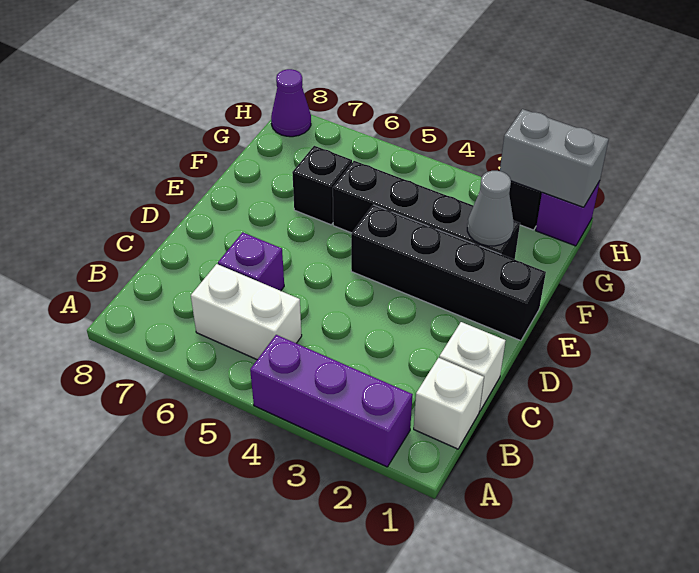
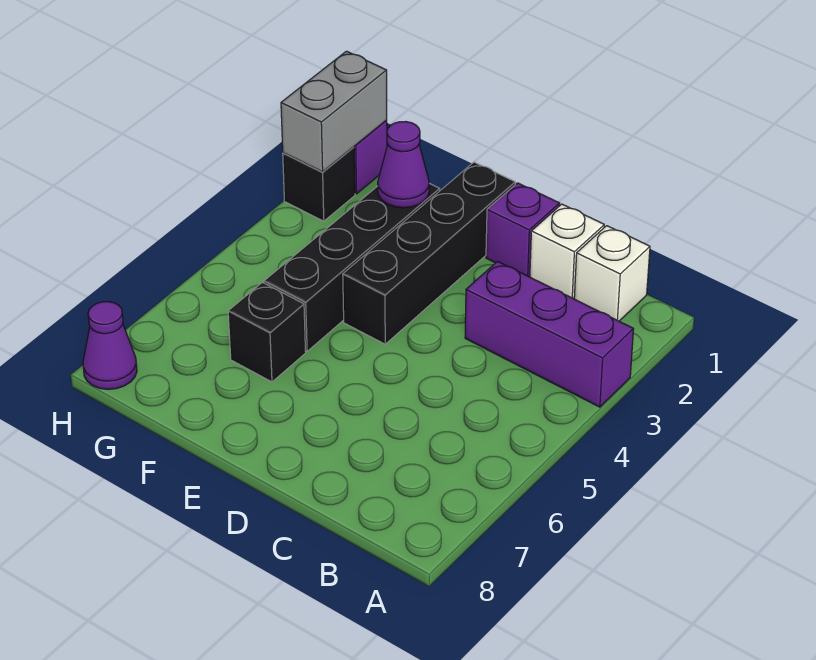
purple brick A2:A4 level 1 -> purple brick A3:C3 level 1
white brick B5:B6 level 1 -> none
purple brick C6 level 1 -> purple brick D1 level 1
grey cone F2 level 2 -> purple cone F2 level 2

